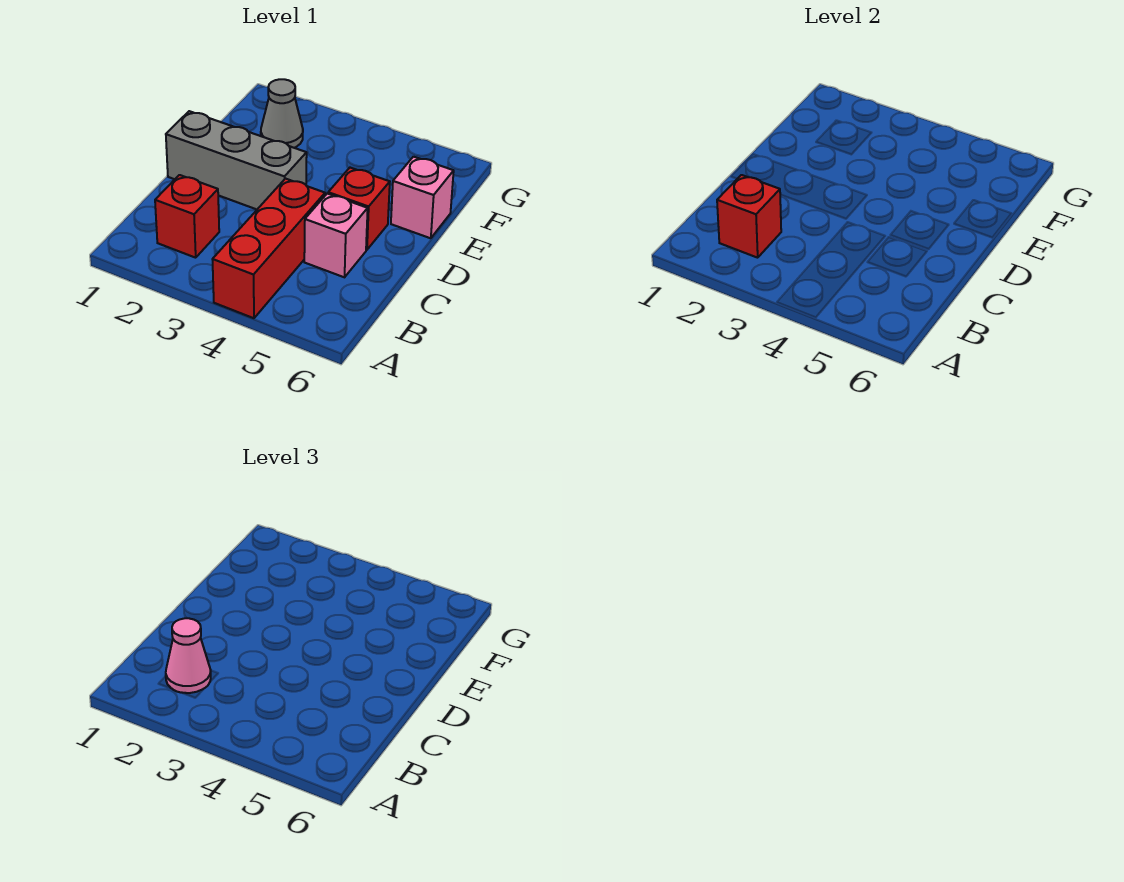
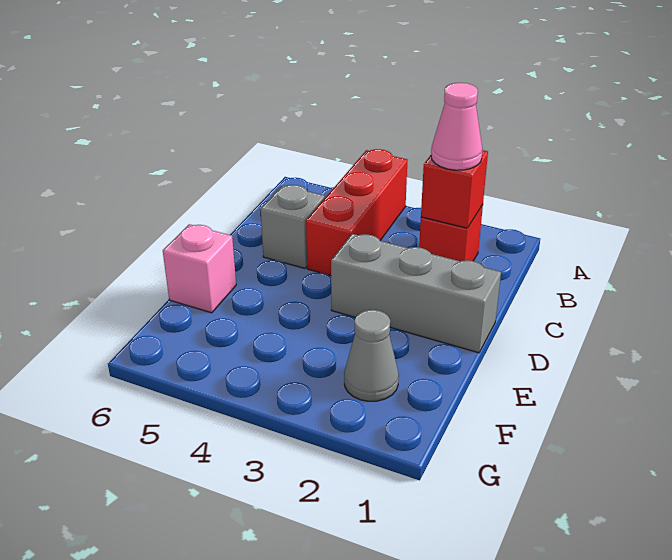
pink brick C5 level 1 -> grey brick C5 level 1
red brick D5 level 1 -> none

